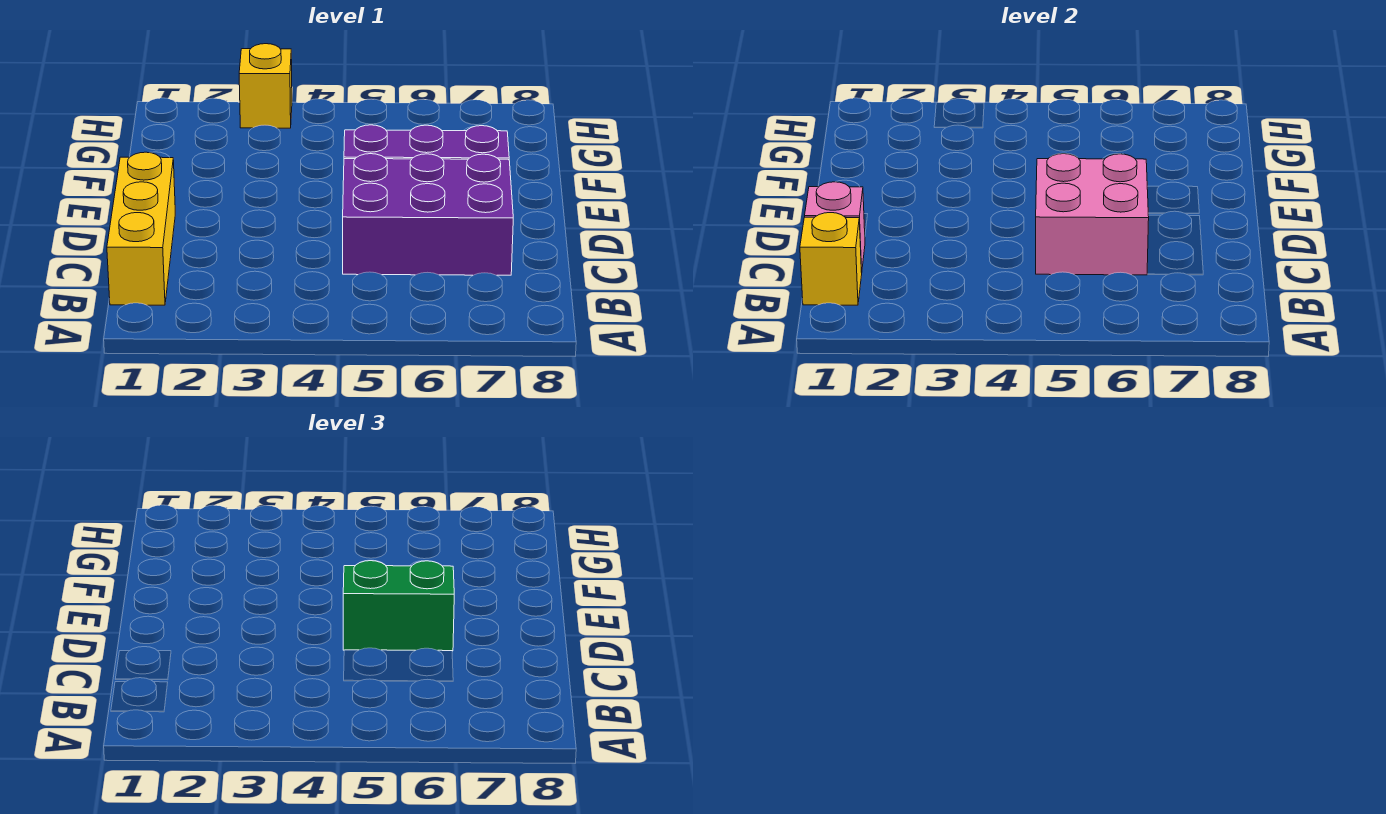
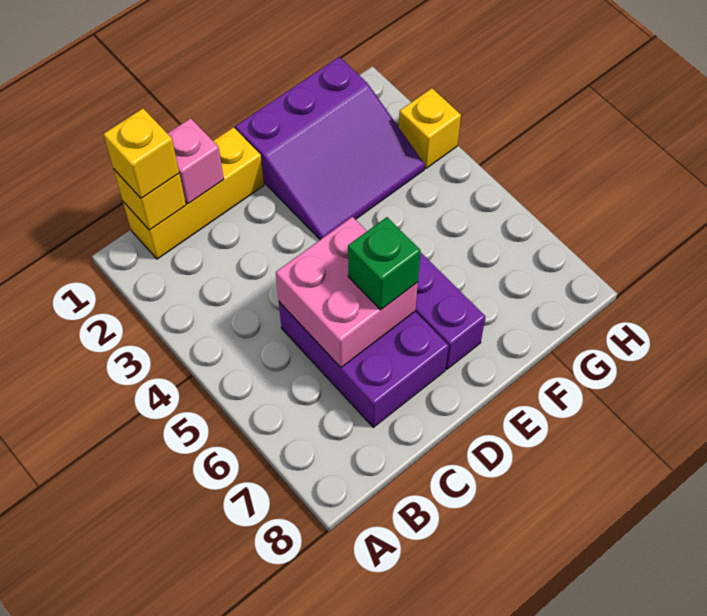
none -> yellow brick B1 level 3
green brick D5:D6 level 3 -> green brick D6 level 3
none -> purple slope E1:G3 level 1 top 1

